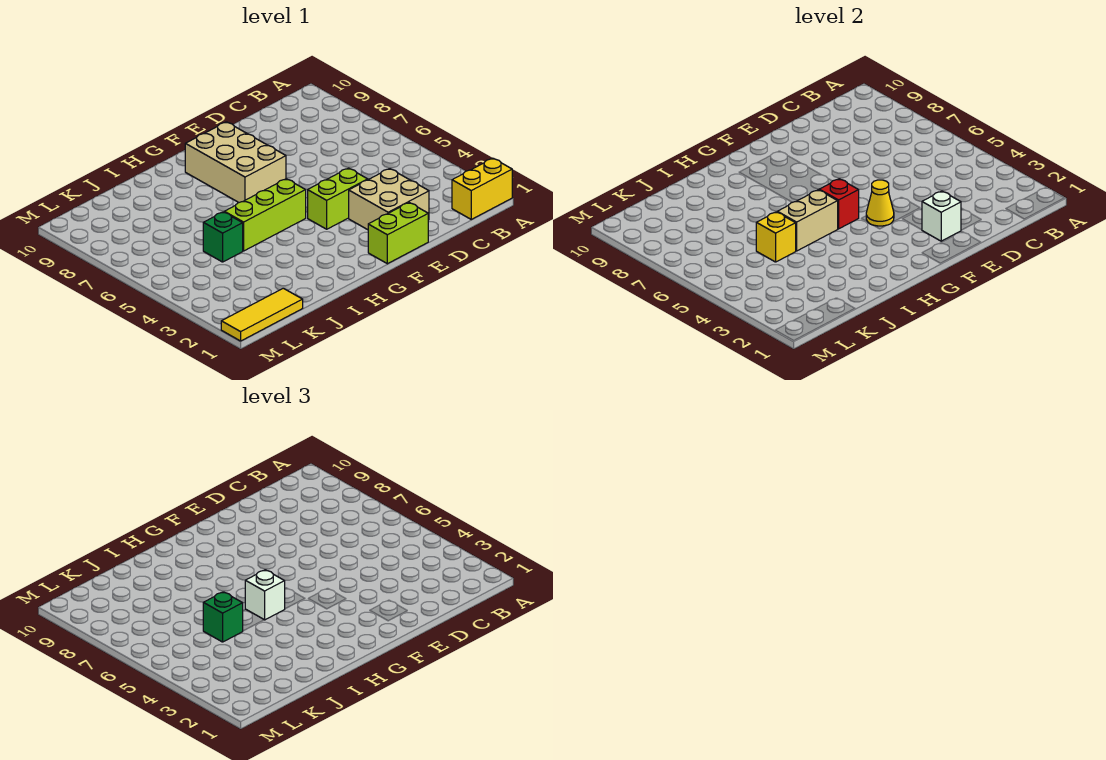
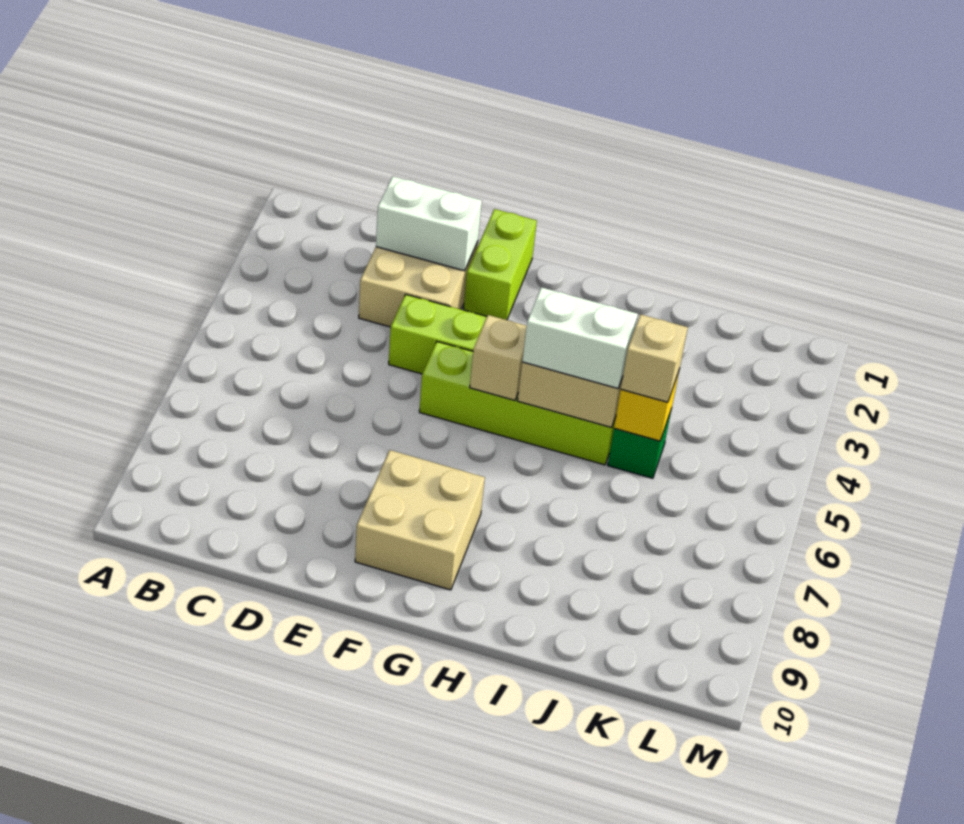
yellow brick A1:B1 level 1 -> none
lime brick E1:F1 level 1 -> lime brick F1:F2 level 1
white brick E2 level 2 -> white brick D2:E2 level 2
yellow cone F4 level 2 -> none
tan brick F7:G9 level 1 -> tan brick F8:G9 level 1
lime brick G5:I5 level 1 -> lime brick F5:I5 level 1
red brick G5 level 2 -> tan brick G5 level 2
white brick H5 level 3 -> white brick H5:I5 level 3
green brick J5 level 3 -> tan brick J5 level 3
yellow tile K1:M1 level 1 -> none

